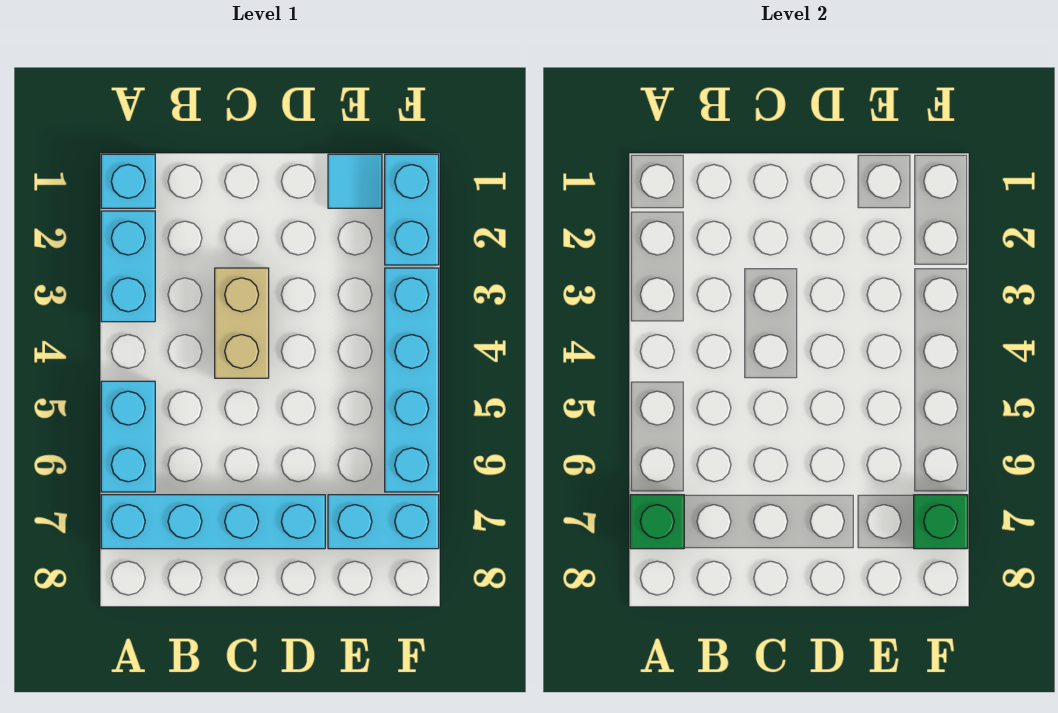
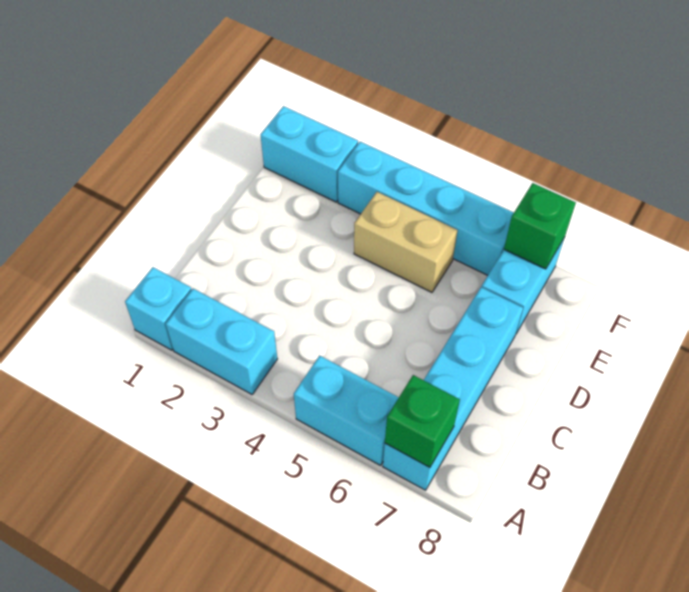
tan brick C3:C4 level 1 -> tan brick E4:E5 level 1
cyan tile E1 level 1 -> none

